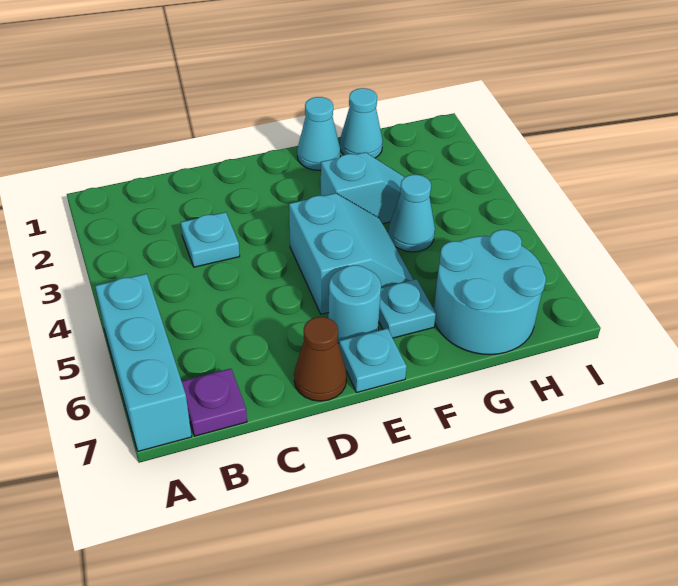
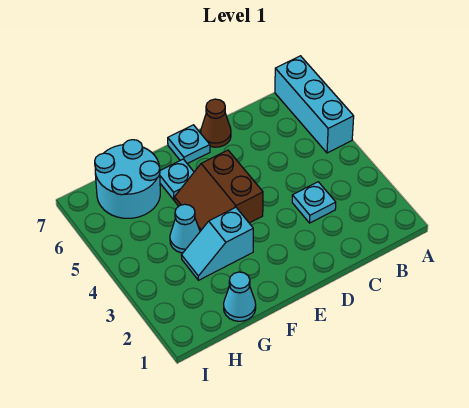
purple plate B7 level 1 -> none
cyan slope E4:F5 level 1 top E -> brown slope E4:F5 level 1 top E
cyan round brick E6 level 1 -> none
cyan cone F1 level 1 -> none

